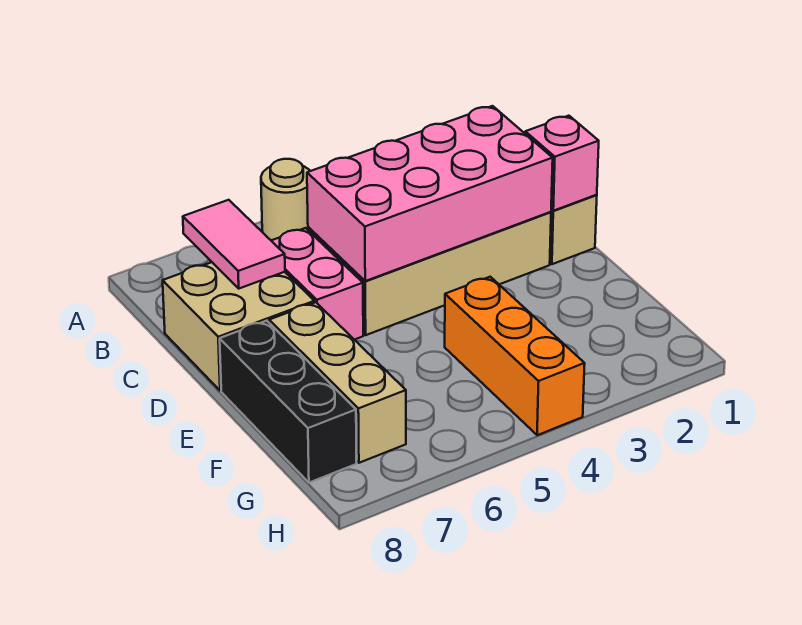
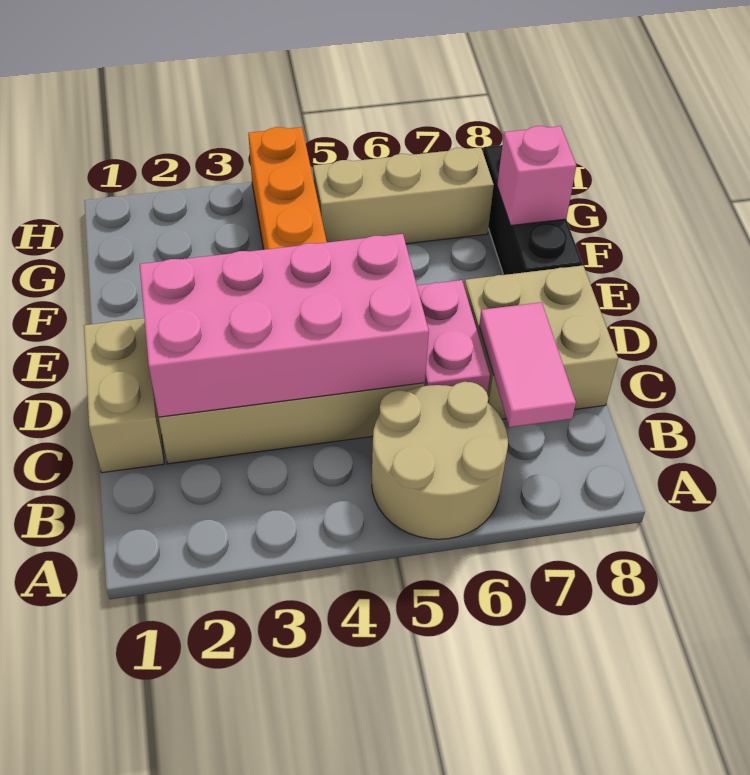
tan round brick A5 level 1 -> tan round brick A5:B6 level 1
pink brick D1 level 2 -> pink brick F8 level 2
tan brick E7:G7 level 1 -> tan brick G5:G7 level 1

